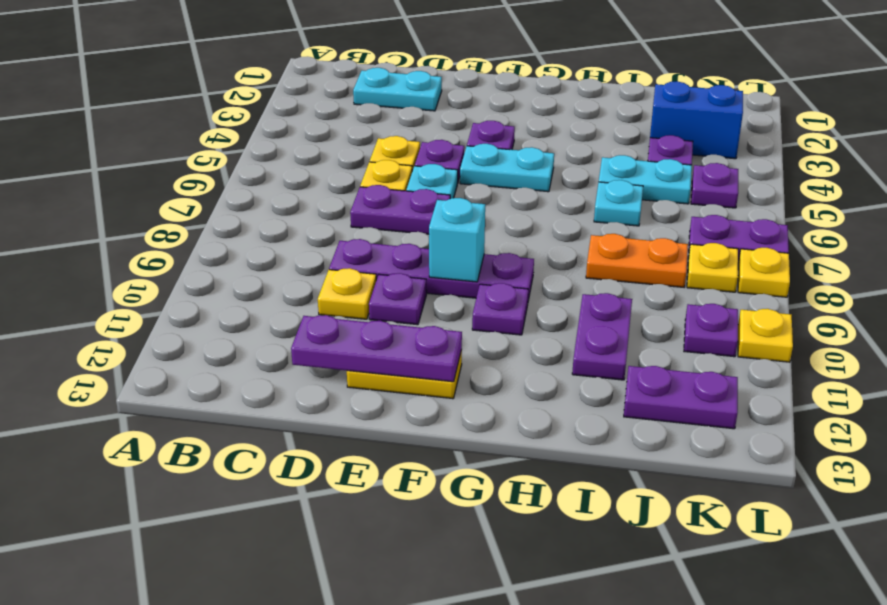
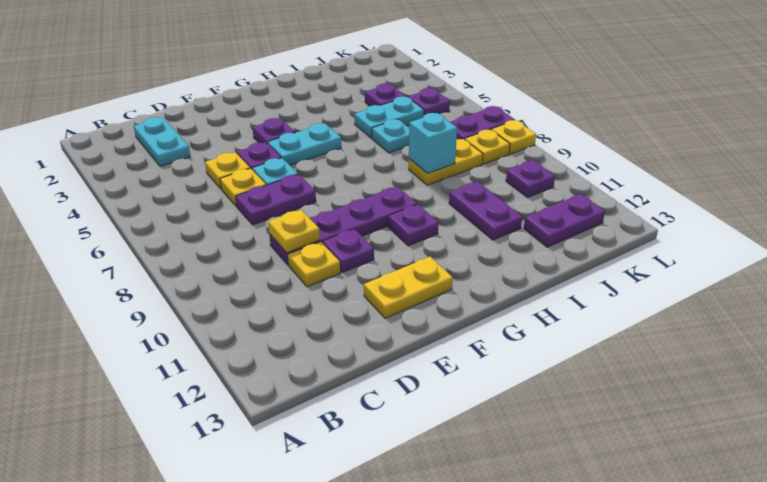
cyan plate C2:D2 level 1 -> cyan plate C2:C3 level 1
purple plate D12:F12 level 2 -> none
cyan brick F9 level 2 -> cyan brick I8 level 2
orange plate I8:J8 level 1 -> yellow plate I8:J8 level 1
blue brick J3:K3 level 1 -> none
yellow plate L10 level 1 -> yellow plate D9 level 2

